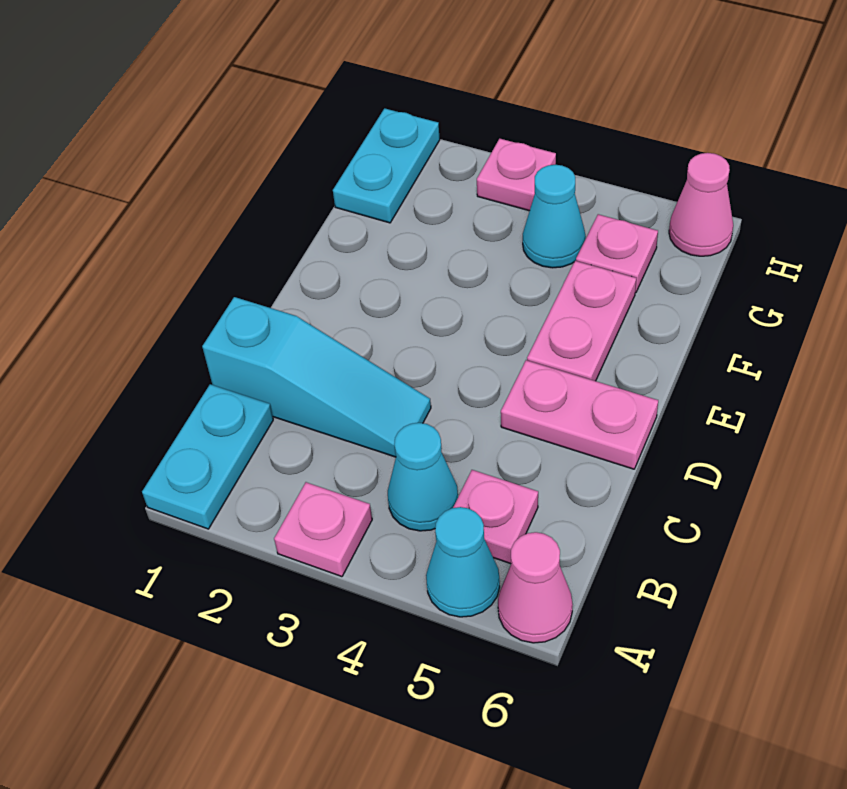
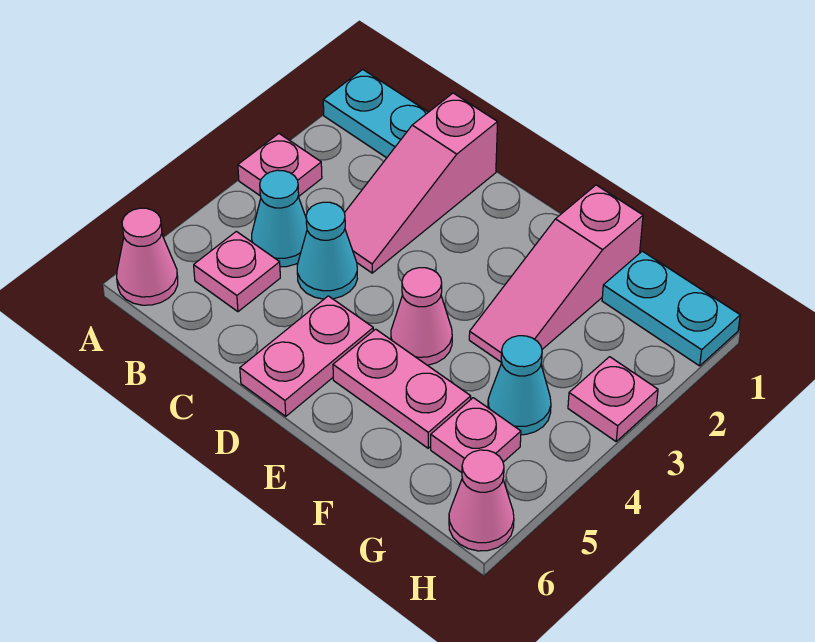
cyan cone A5 level 1 -> cyan cone C4 level 1
cyan slope C1:C3 level 1 top 1 -> pink slope C1:C3 level 1 top 1
none -> pink cone E4 level 1
none -> pink slope F1:F3 level 1 top 1

